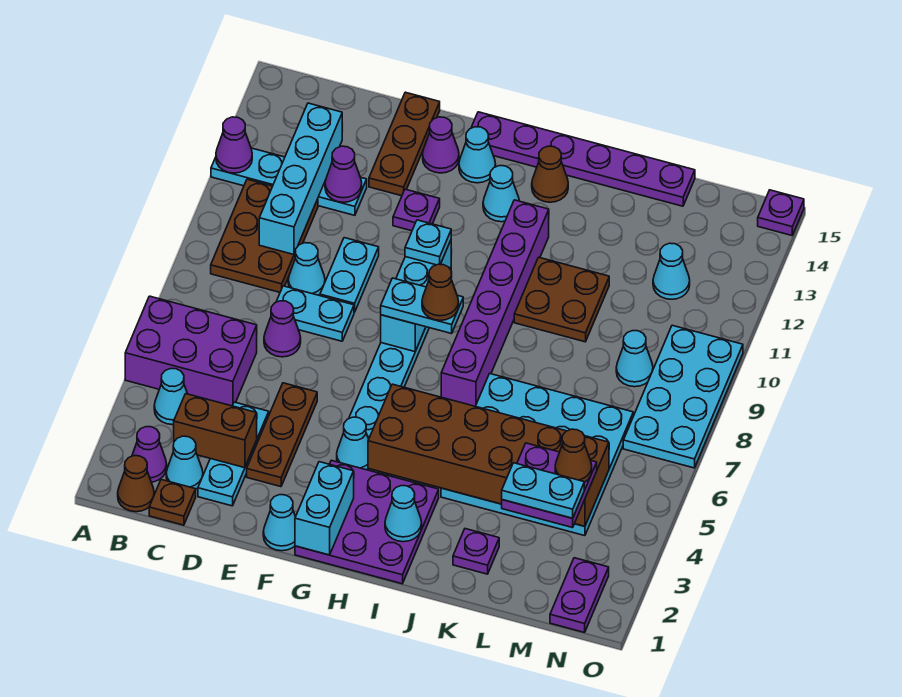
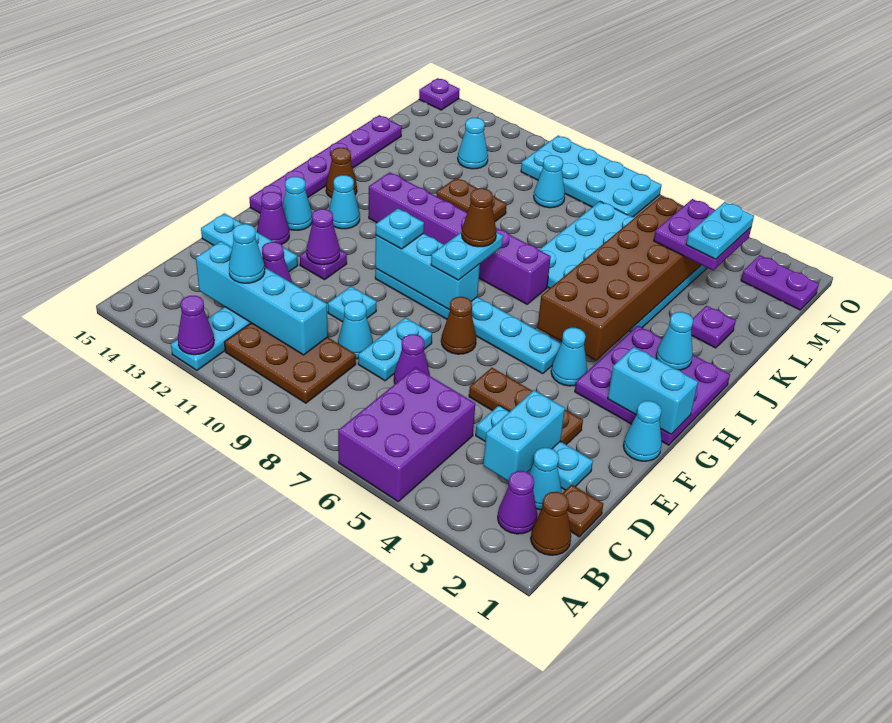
cyan cone B4 level 1 -> cyan cone C12 level 3
brown brick C3:D3 level 2 -> cyan brick C3:D3 level 2
cyan plate E9:E10 level 1 -> cyan plate E10 level 1
brown plate E13:E15 level 1 -> cyan plate E13:E15 level 1
none -> purple cone F12 level 2
brown plate J10:K11 level 1 -> brown plate K10:K11 level 1
brown cone M4 level 4 -> brown cone F7 level 1

